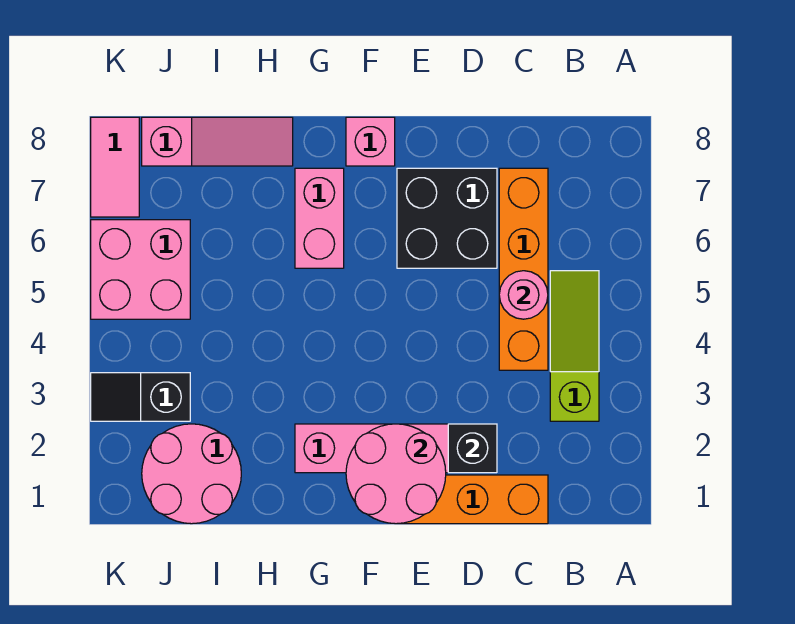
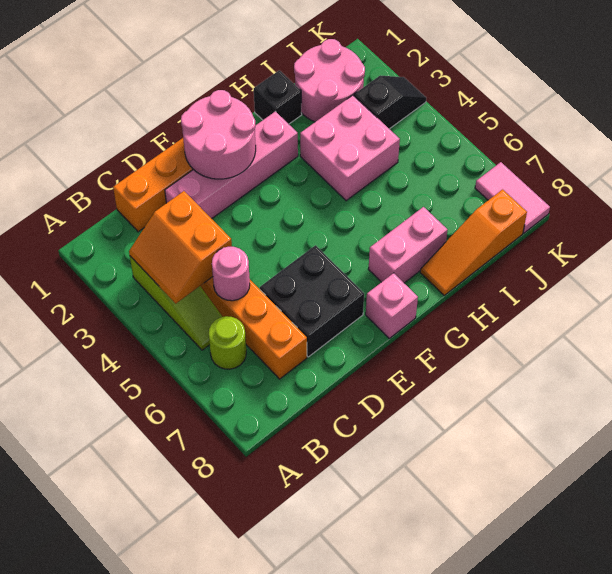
none -> orange slope B3:C4 level 2 top C
none -> lime round brick B6 level 1
black brick D2 level 2 -> black brick H1 level 1
pink brick G6:G7 level 1 -> pink brick G7:H7 level 1
pink slope H8:J8 level 1 top J -> orange slope H8:J8 level 1 top J
pink brick J5:K6 level 1 -> pink brick H3:I4 level 1

